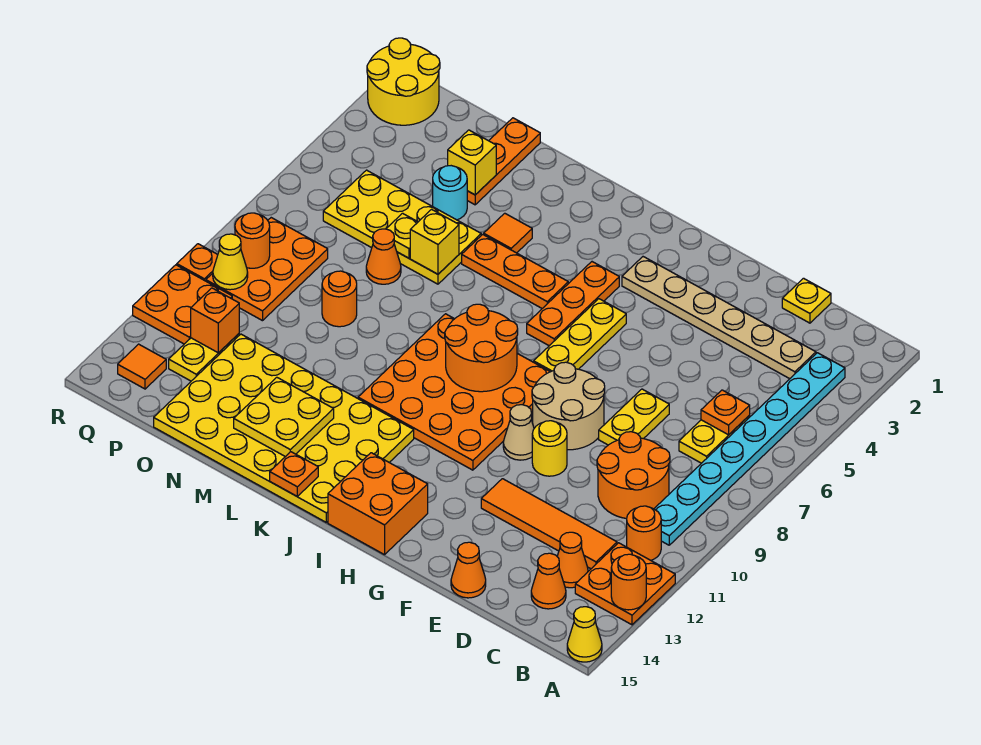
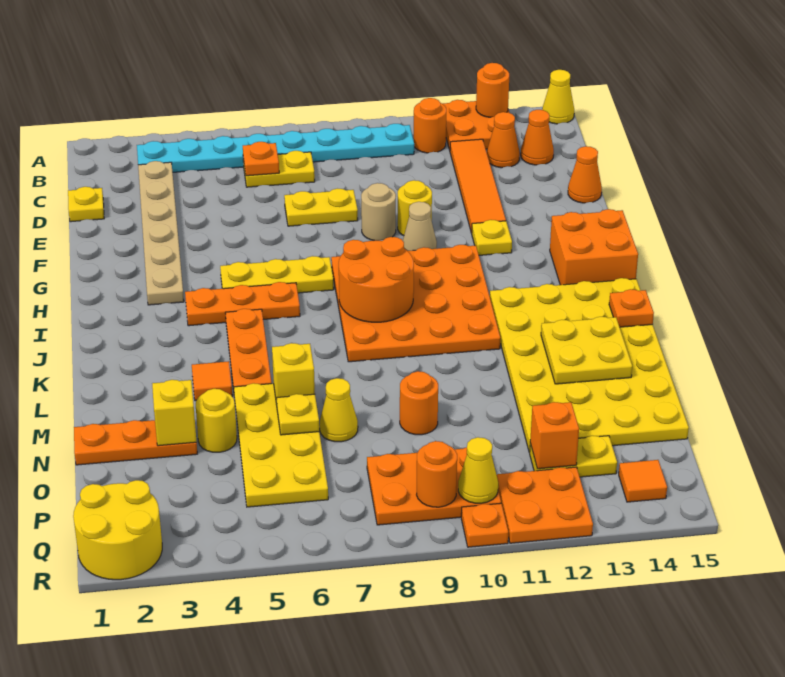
orange round brick C9:D10 level 1 -> none
tan round brick F8:G9 level 1 -> tan round brick F9 level 1
none -> yellow plate G12 level 1
cyan round brick N4 level 1 -> yellow round brick N4 level 1
orange cone N7 level 1 -> yellow cone N7 level 1

